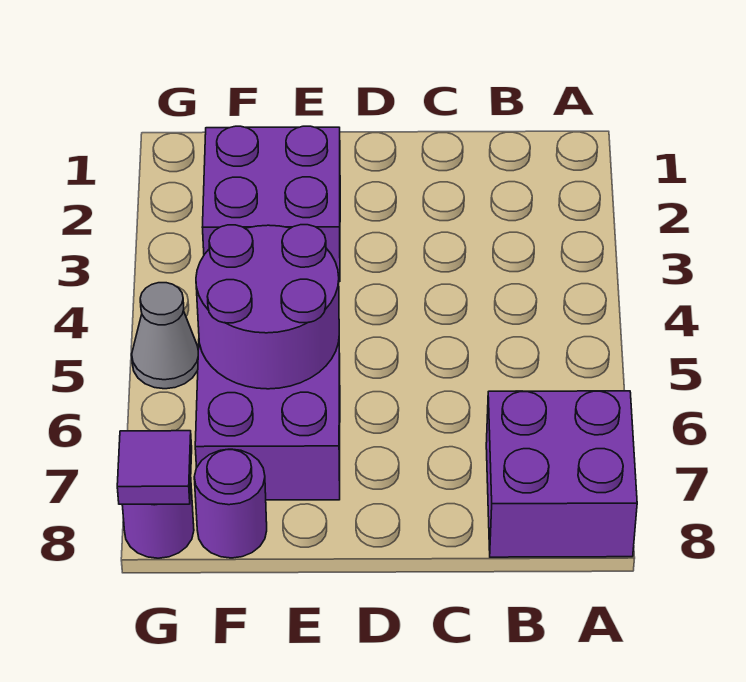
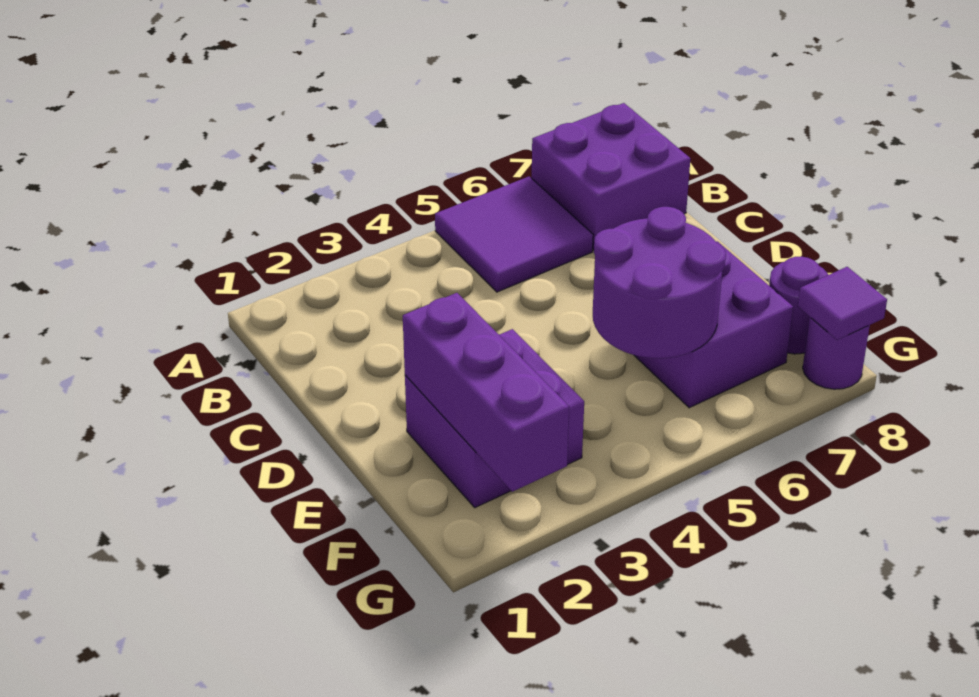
none -> purple tile A5:B6 level 1
none -> purple brick E2:G2 level 2
grey cone G5 level 1 -> none

